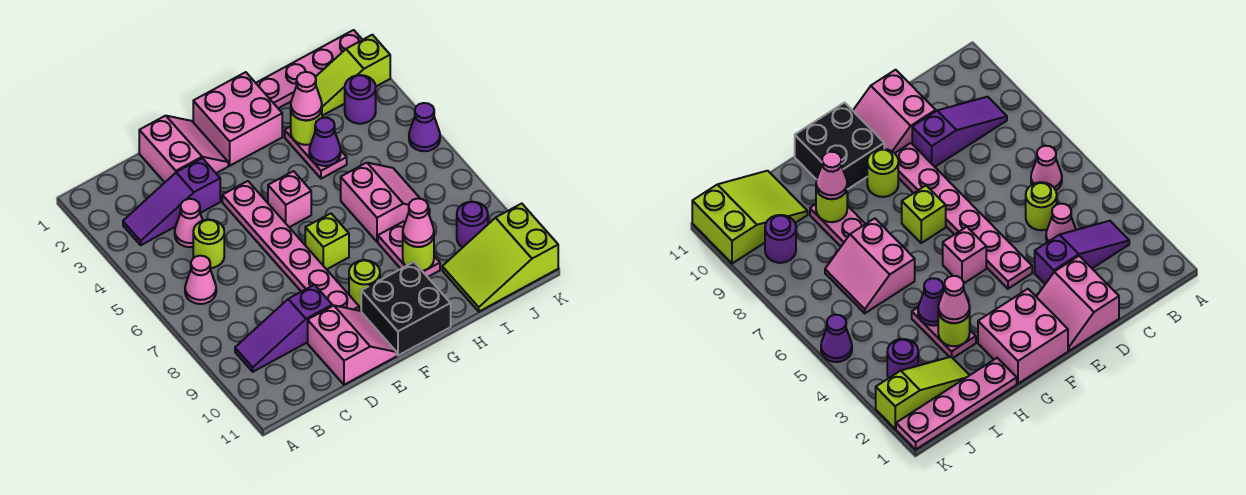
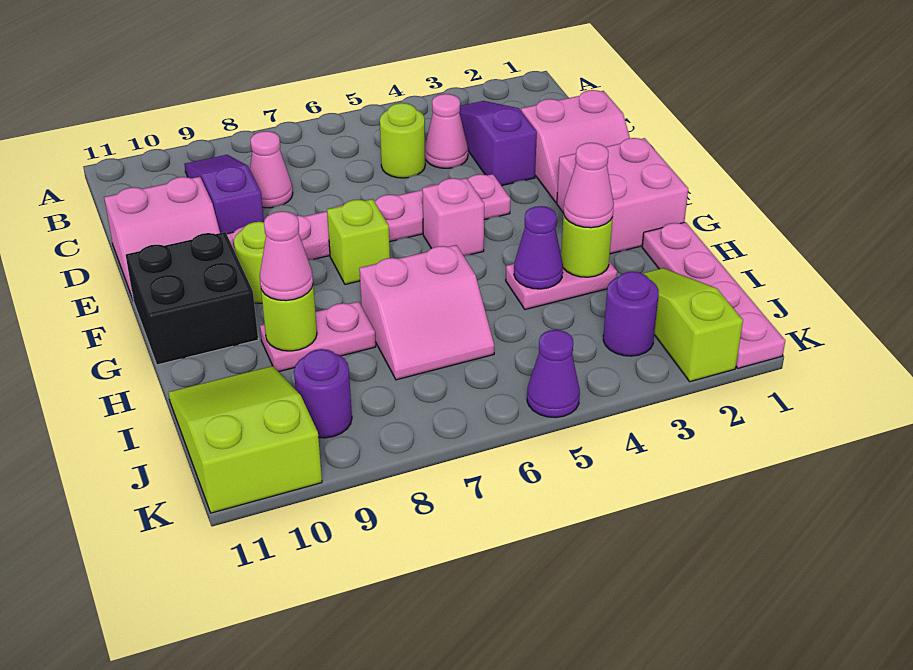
pink cone B6 level 1 -> pink cone C8 level 1

